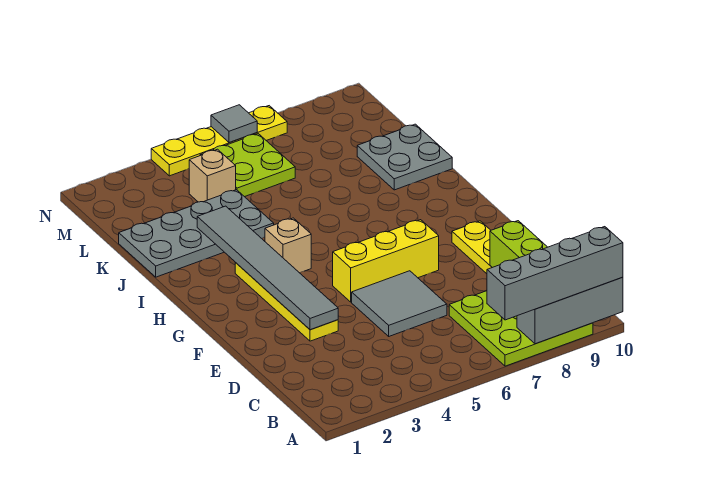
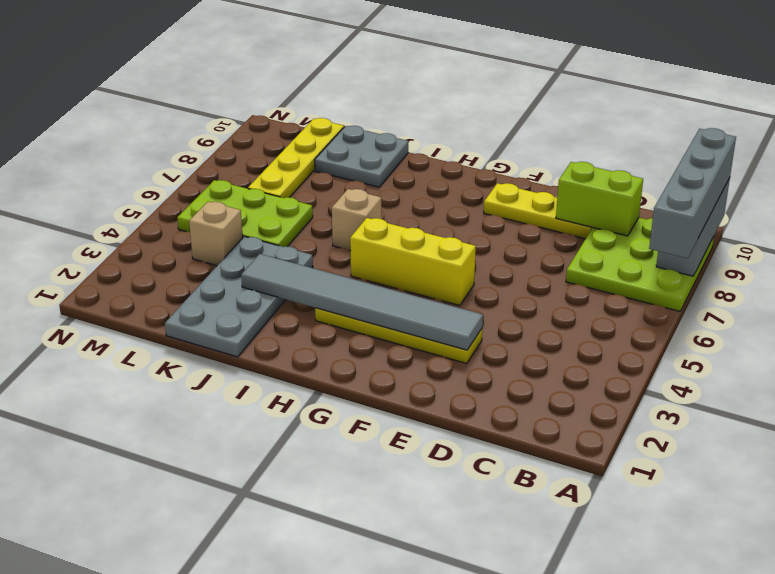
grey tile D5:E6 level 1 -> none
yellow brick F5:F7 level 1 -> yellow brick F5:H5 level 1
tan brick H4 level 1 -> tan brick I6 level 1
lime plate L5:M6 level 1 -> lime plate K5:M6 level 1
yellow plate N4:N7 level 1 -> yellow plate L7:L10 level 1
grey tile N6 level 2 -> none

